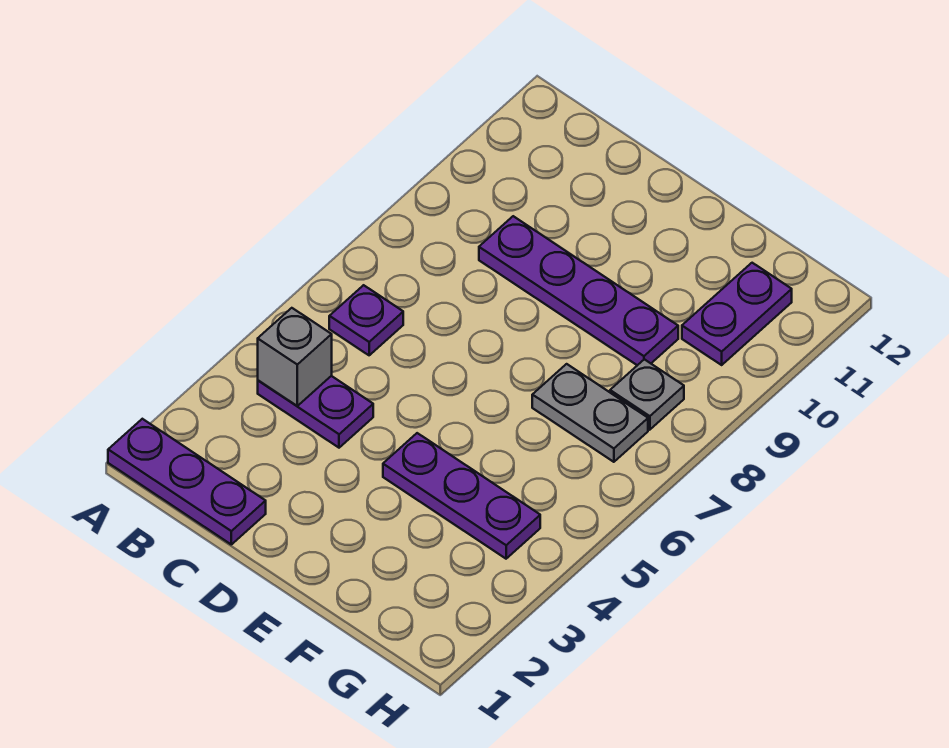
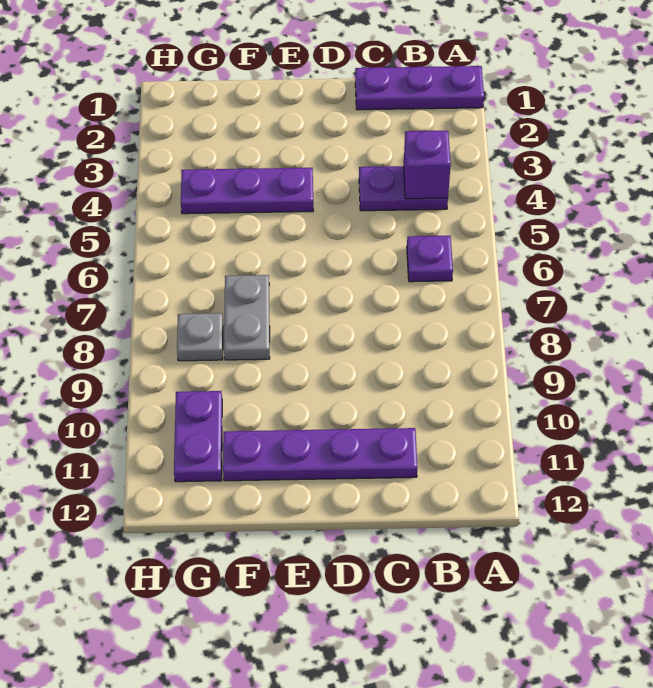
grey brick B4 level 2 -> purple brick B4 level 2
purple plate C9:F9 level 1 -> purple plate C11:F11 level 1
grey plate F7:G7 level 1 -> grey plate F7:F8 level 1

